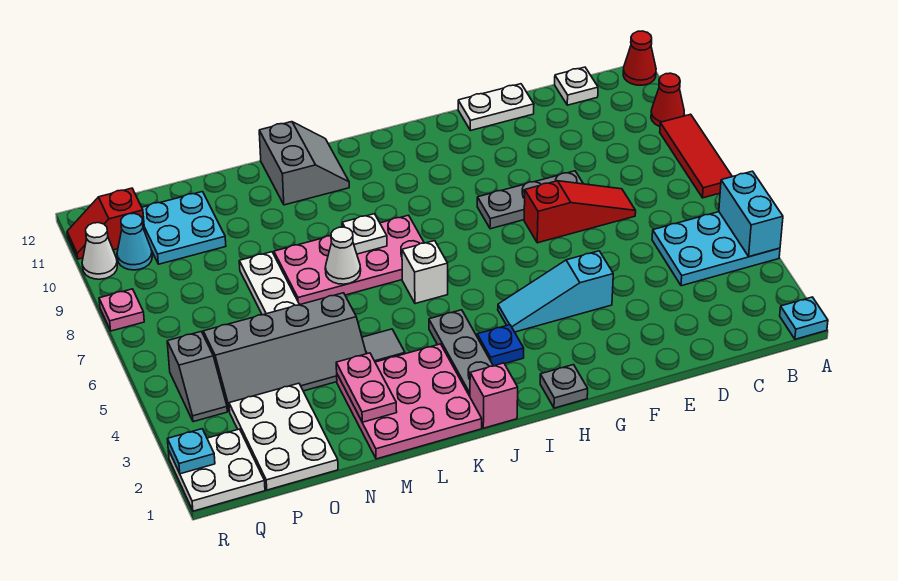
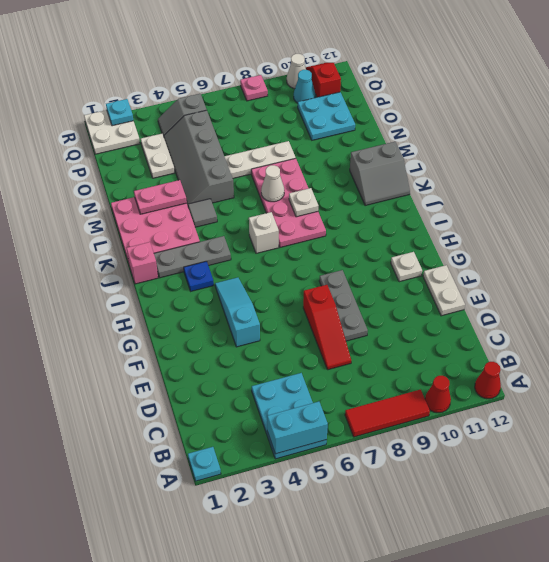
white plate C12 level 1 -> white plate G11 level 1
grey plate H1 level 1 -> none
white plate O1:P3 level 1 -> white plate O3:P3 level 1

